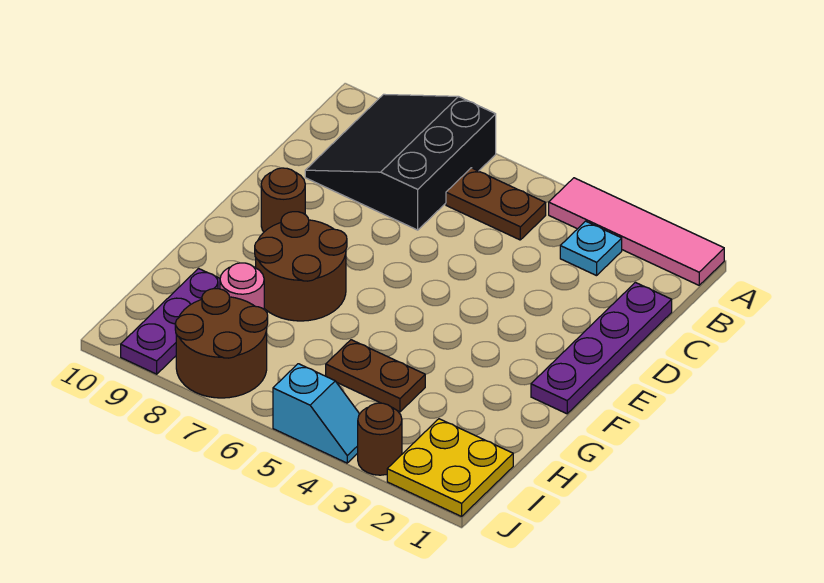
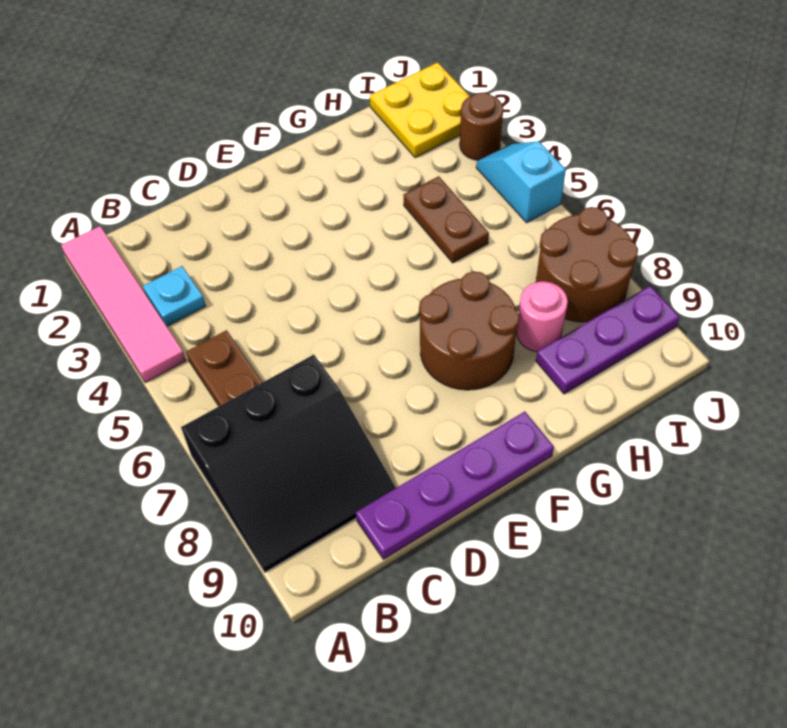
purple plate C1:F1 level 1 -> purple plate C10:F10 level 1
brown round brick E9 level 1 -> none

